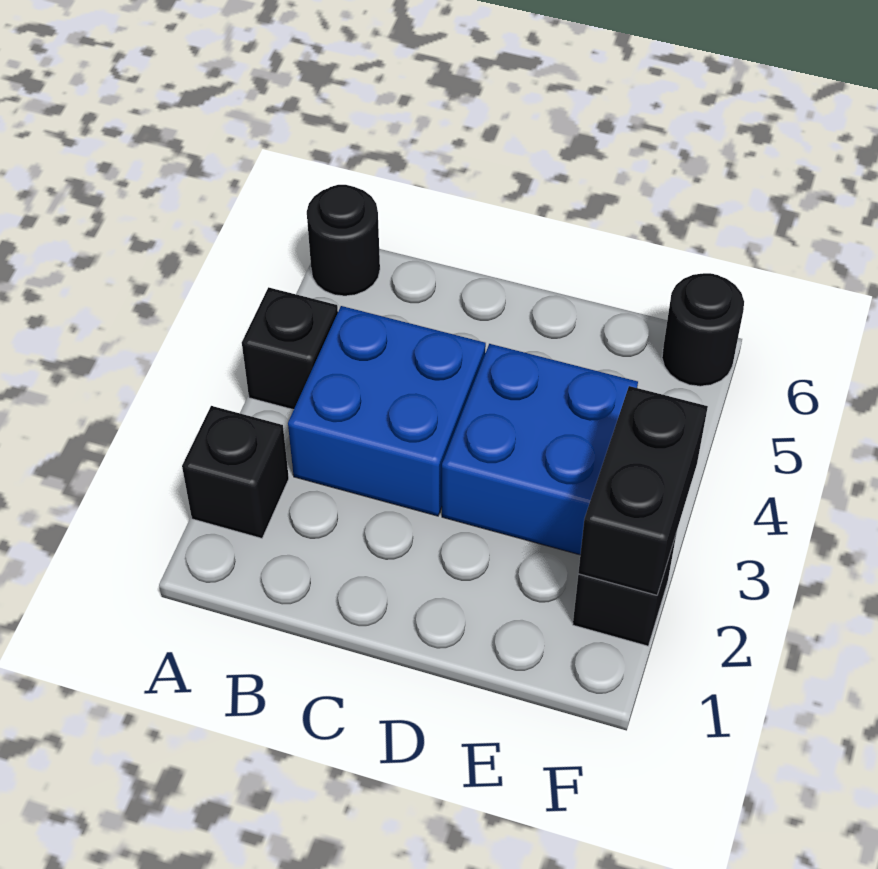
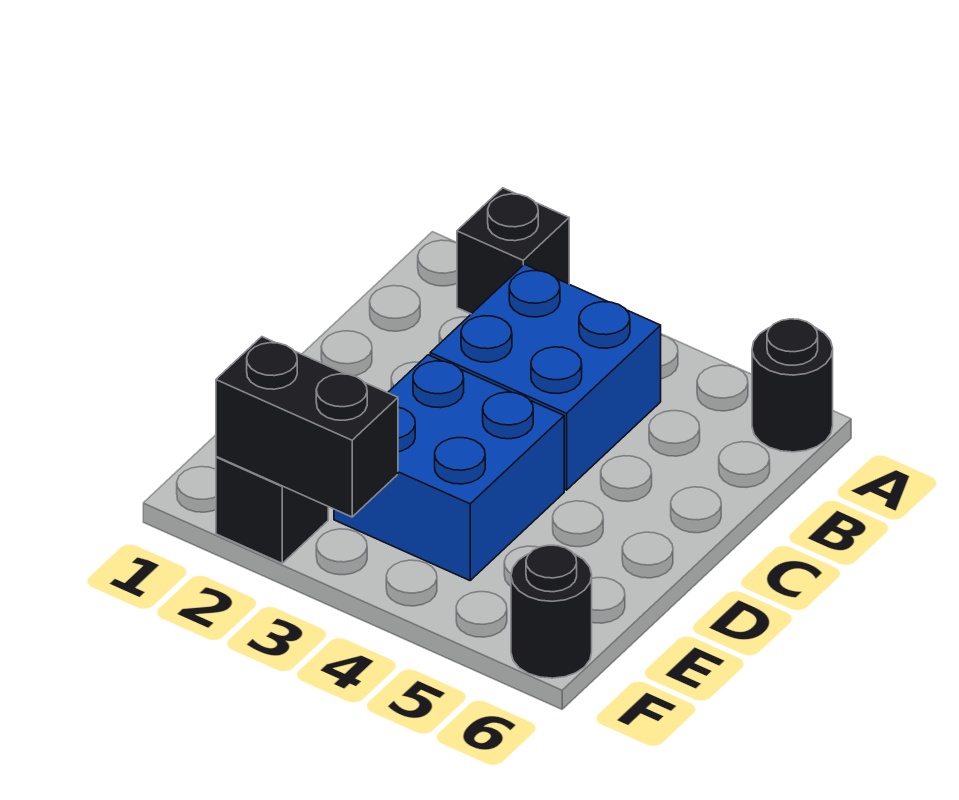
black brick A4 level 1 -> none

